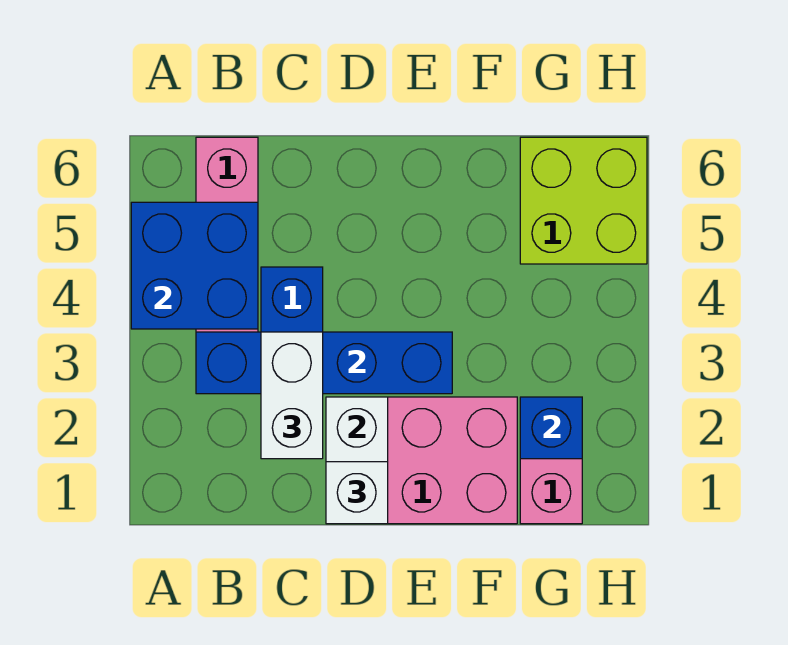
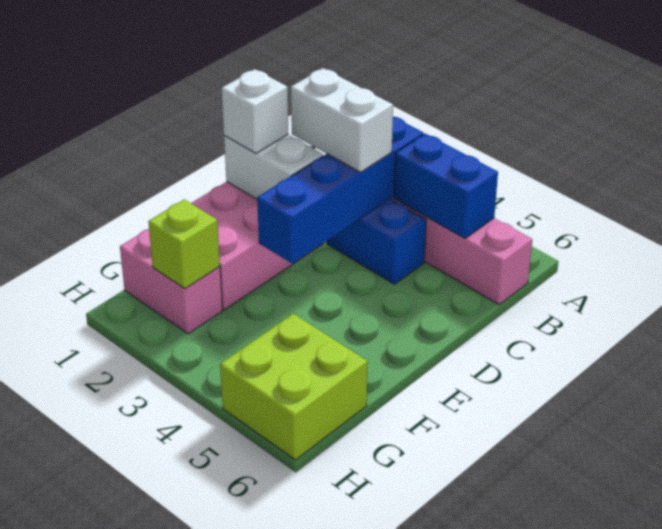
blue brick A4:B5 level 2 -> blue brick B4:B5 level 2
blue brick G2 level 2 -> lime brick G2 level 2

